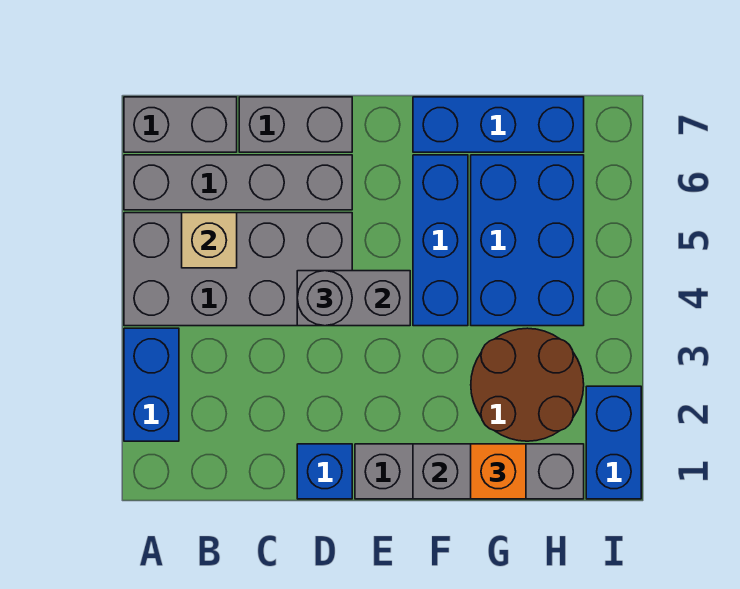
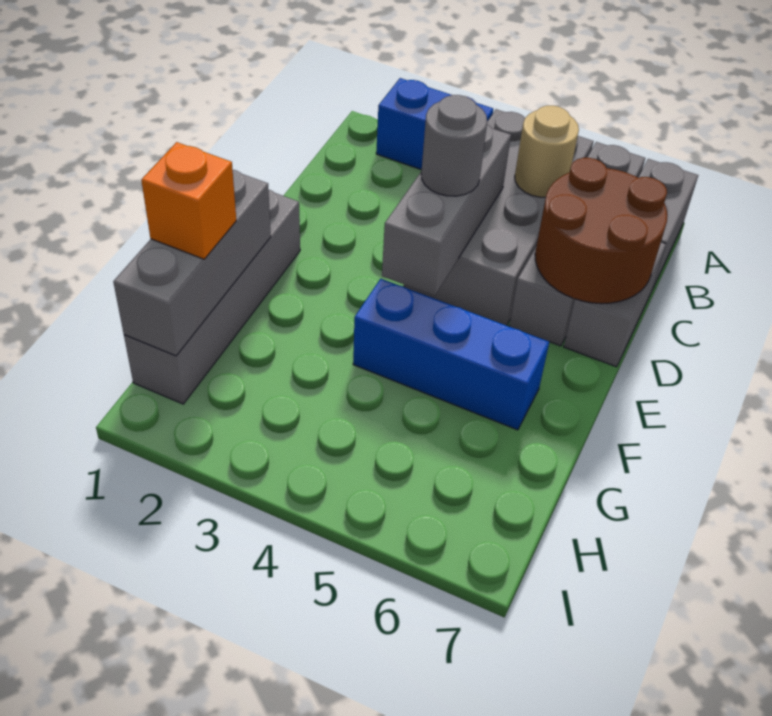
tan brick B5 level 2 -> tan round brick B5 level 2
blue brick D1 level 1 -> none
grey brick D4:E4 level 2 -> grey brick C4:E4 level 2
blue brick F7:H7 level 1 -> none
brown round brick G2:H3 level 1 -> brown round brick C6:D7 level 2
blue brick G4:H6 level 1 -> none
blue brick I1:I2 level 1 -> none

